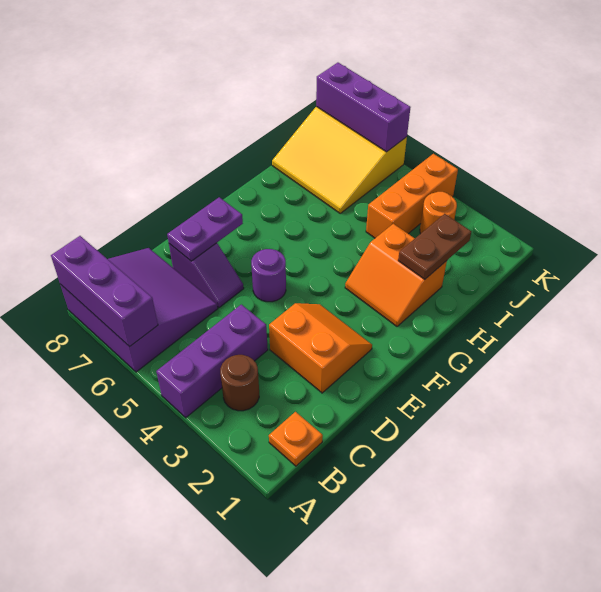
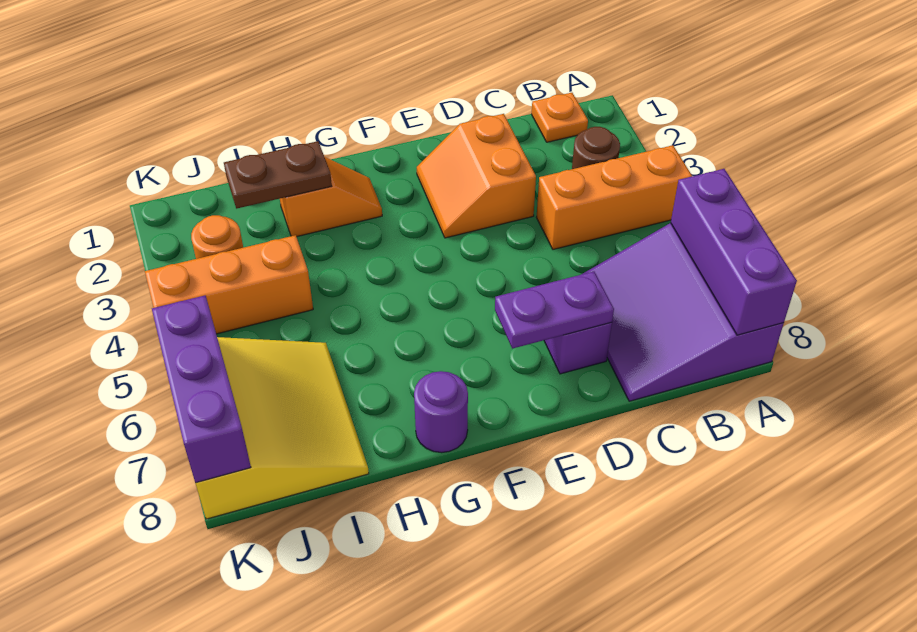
purple brick A4:C4 level 1 -> orange brick A4:C4 level 1
purple round brick E5 level 1 -> purple round brick G8 level 1
orange slope G2:H3 level 1 top H -> orange slope G2:H2 level 1 top H

